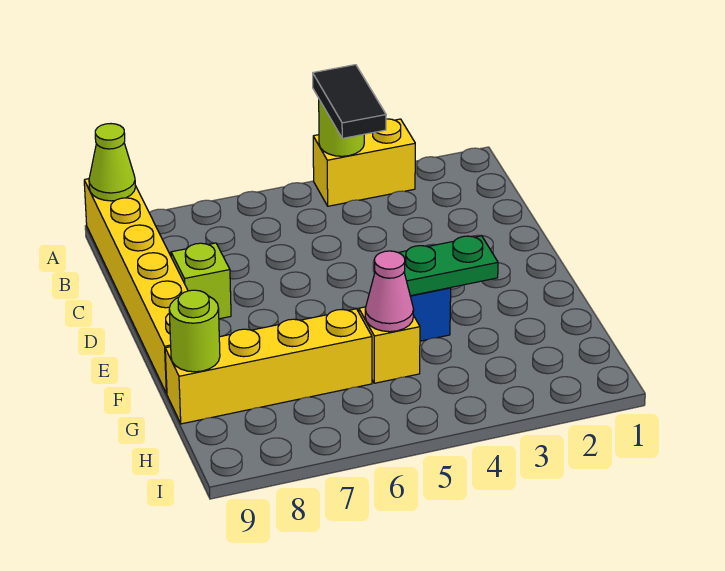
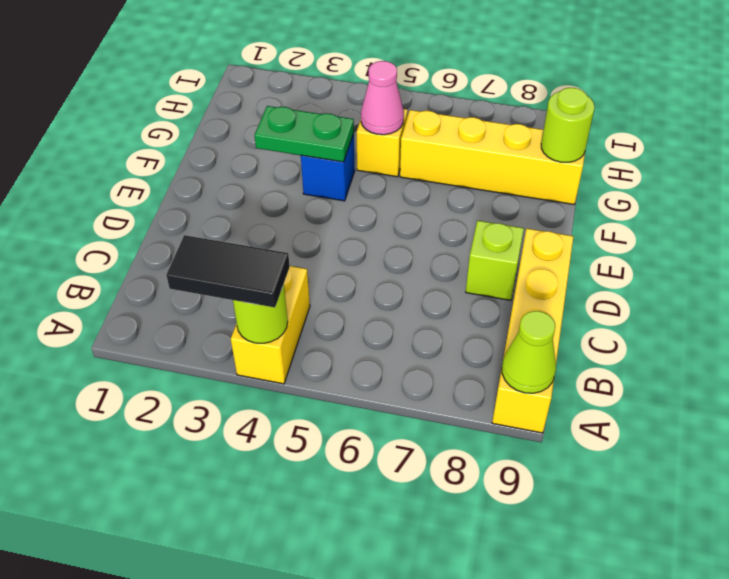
yellow brick A3:A4 level 1 -> yellow brick A4:B4 level 1
black tile A4:B4 level 3 -> black tile A3:A4 level 3
yellow brick A9:F9 level 1 -> yellow brick A9:D9 level 1

